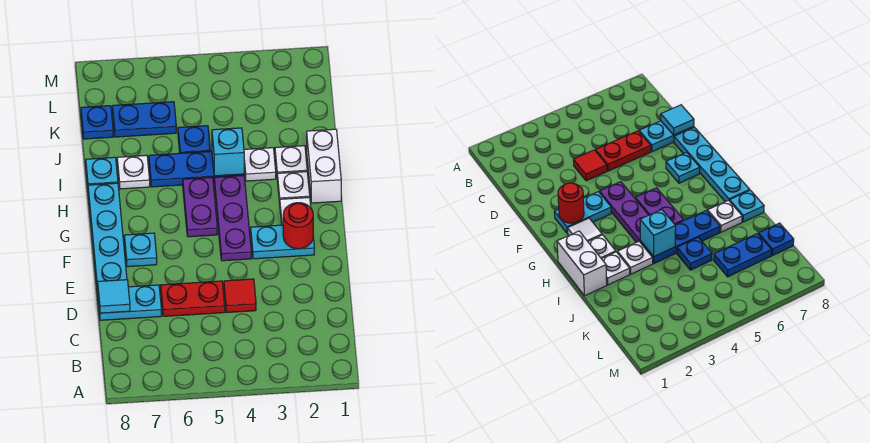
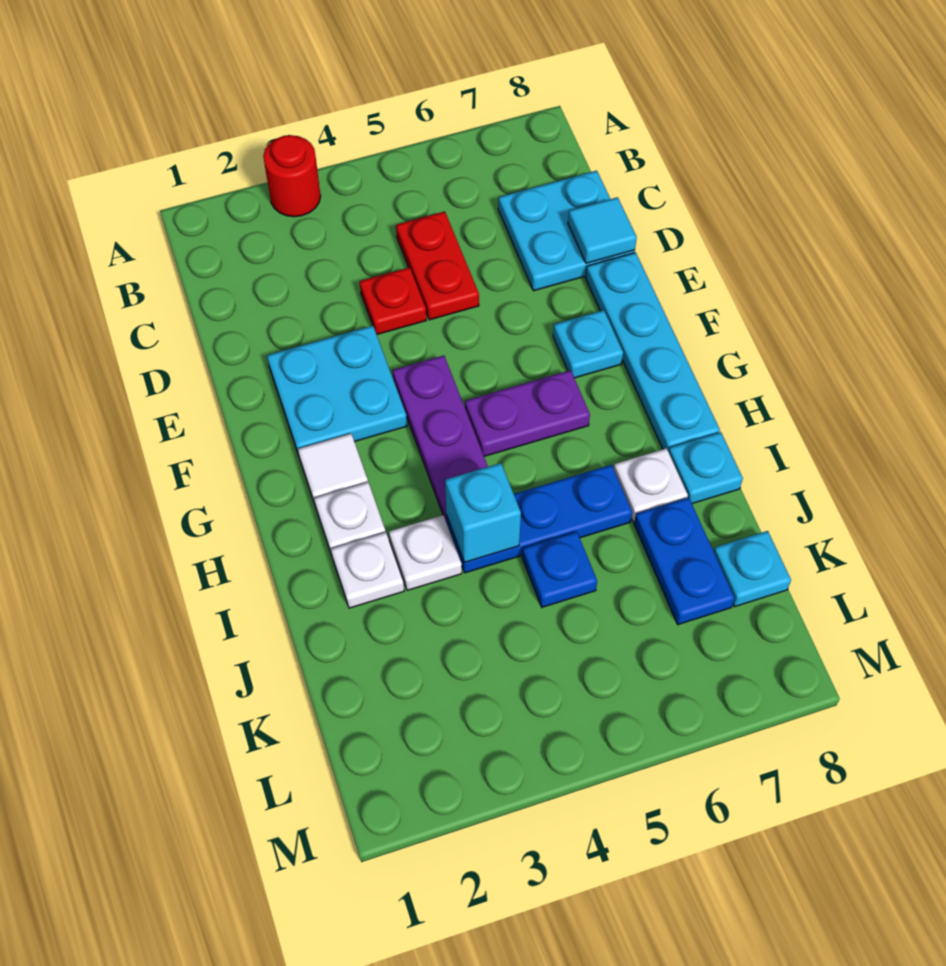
red tile D4 level 1 -> red plate D4 level 1
red plate D5:D6 level 1 -> red plate C5:D5 level 1
cyan plate D7:D8 level 1 -> cyan plate C7:D8 level 1
cyan plate F2:F3 level 1 -> cyan plate E2:F3 level 1
red round brick F2 level 2 -> red round brick A3 level 1
purple plate G5:H5 level 1 -> purple plate G5:G6 level 1
white brick H1:I1 level 1 -> none
blue plate K6:K7 level 1 -> blue plate J7:K7 level 1
blue plate K8 level 1 -> cyan plate K8 level 1

